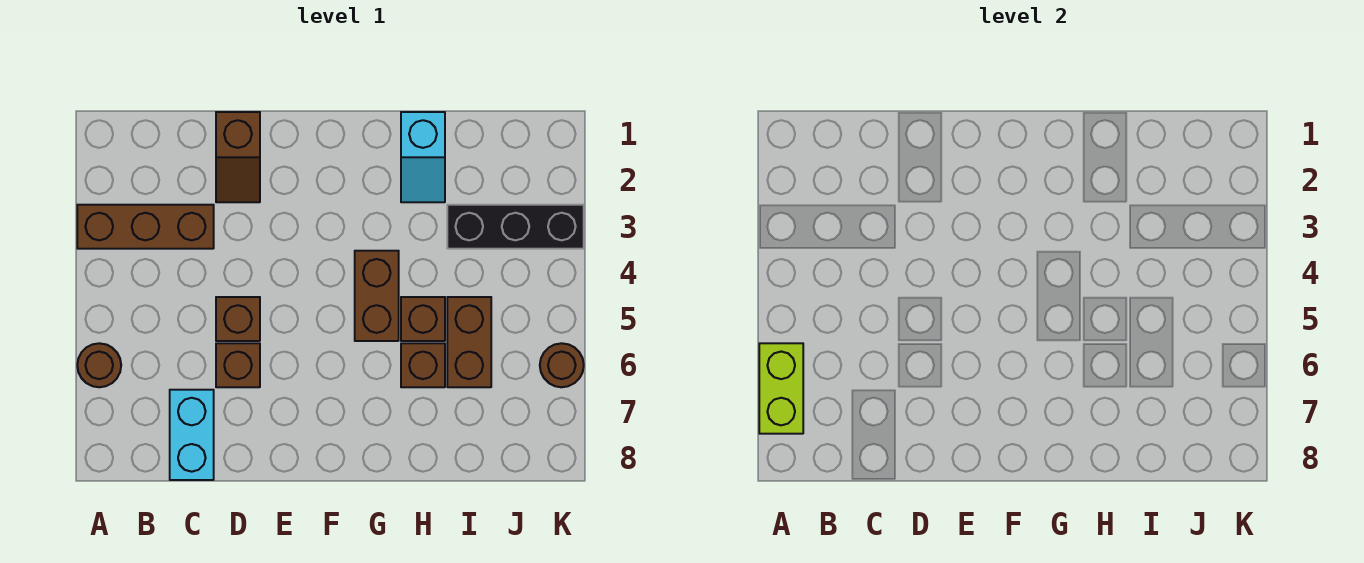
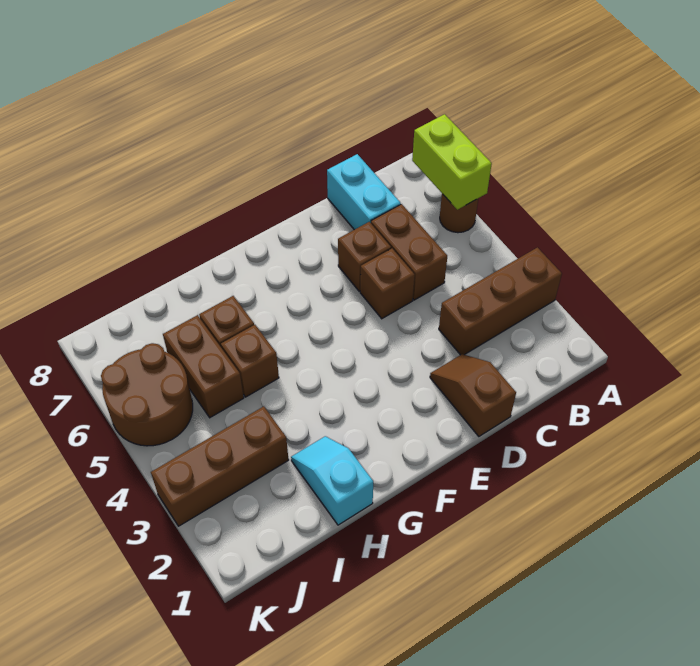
brown brick G4:G5 level 1 -> brown brick C5:C6 level 1
black brick I3:K3 level 1 -> brown brick I3:K3 level 1
brown round brick K6 level 1 -> brown round brick J5:K6 level 1

